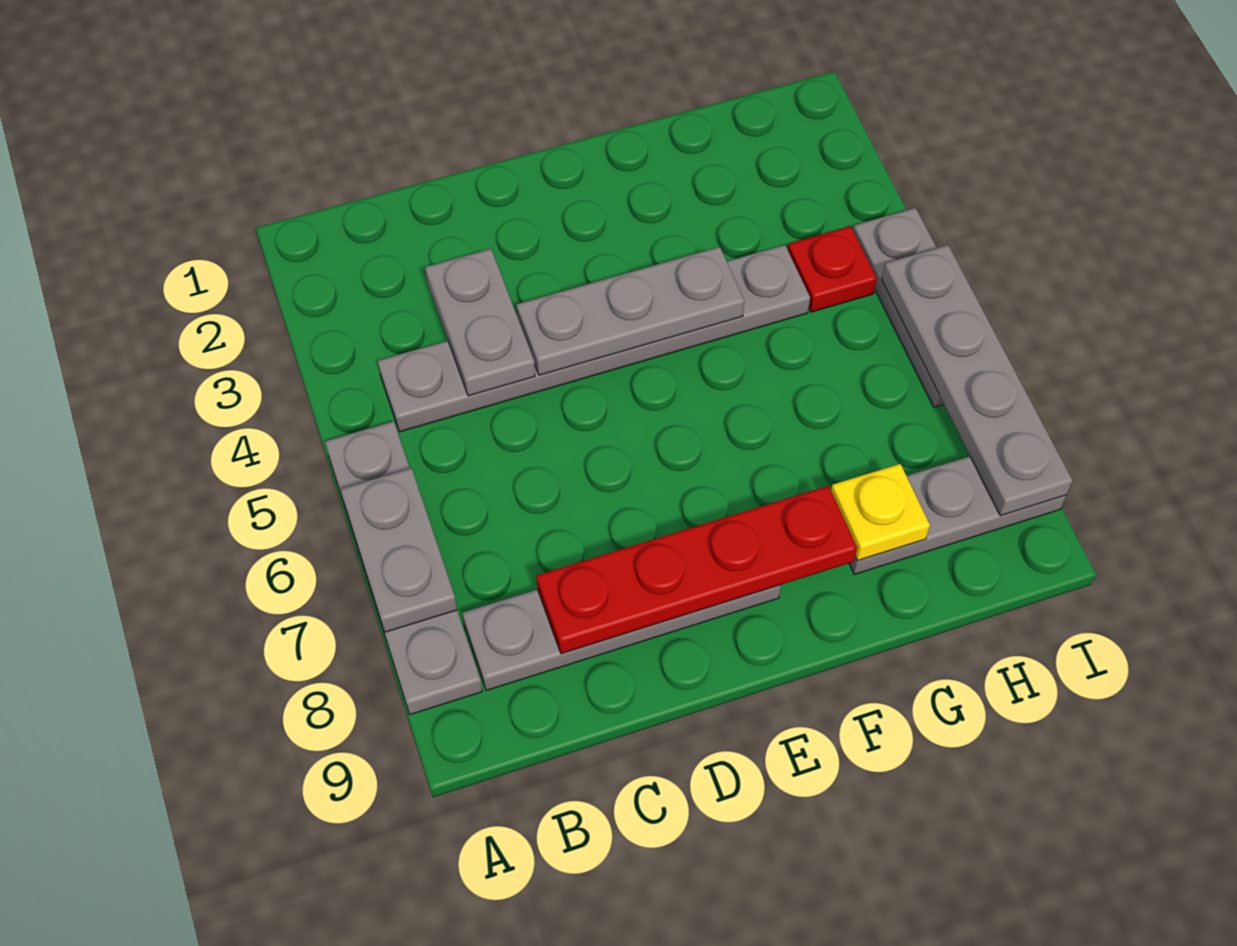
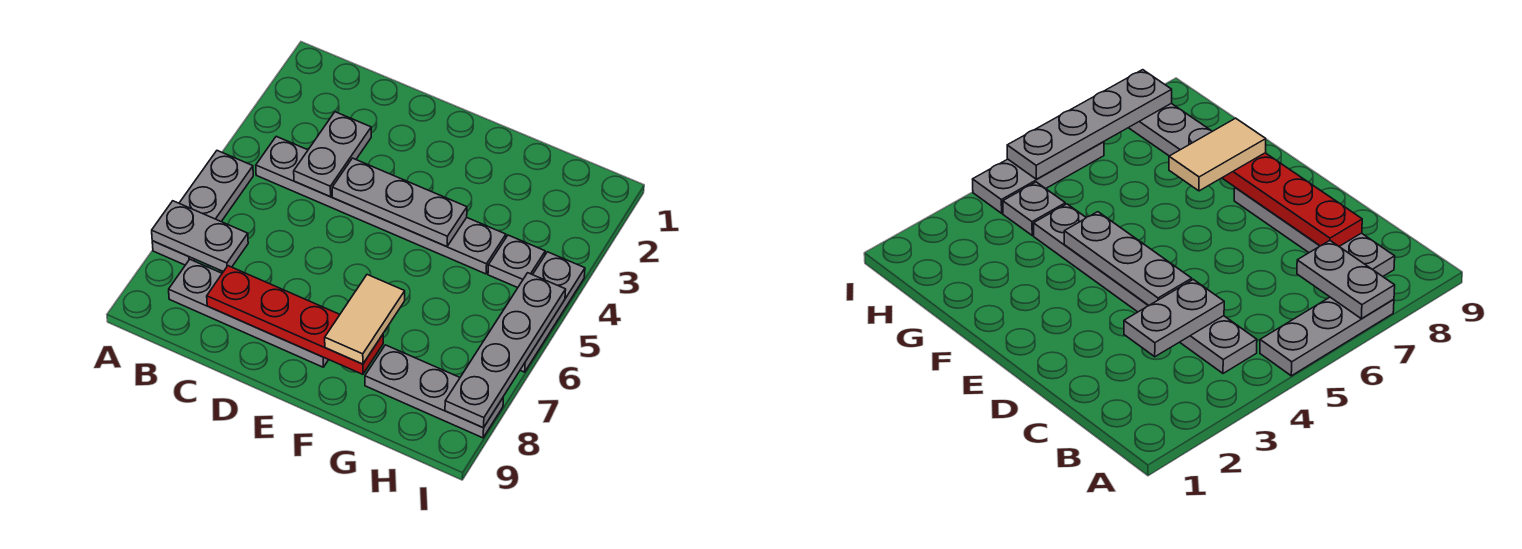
grey plate A5:A8 level 1 -> grey plate A5:A7 level 1
grey plate A6:A7 level 2 -> grey plate A7:B7 level 2
none -> tan tile F7:F8 level 3
yellow plate G8 level 2 -> none
red plate H4 level 1 -> grey plate H4 level 1

